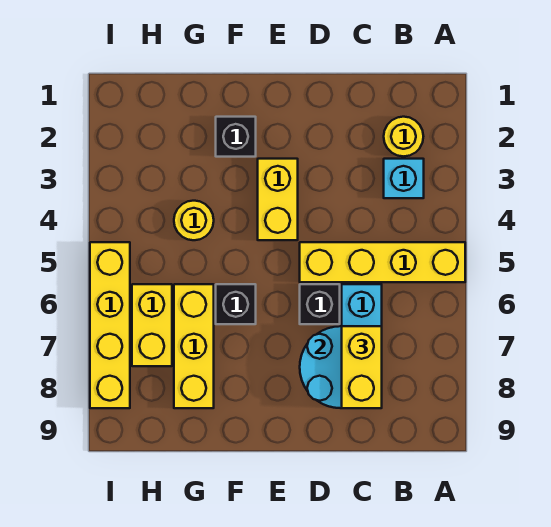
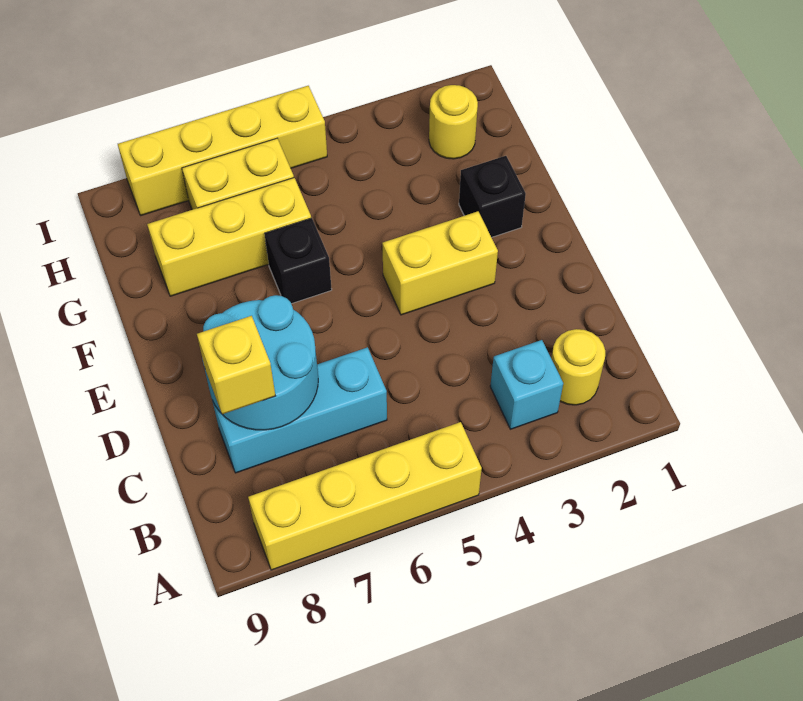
yellow brick A5:D5 level 1 -> yellow brick A5:A8 level 1
yellow brick C7:C8 level 3 -> yellow brick C8 level 3
black brick D6 level 1 -> none
yellow round brick G4 level 1 -> yellow round brick H2 level 1

